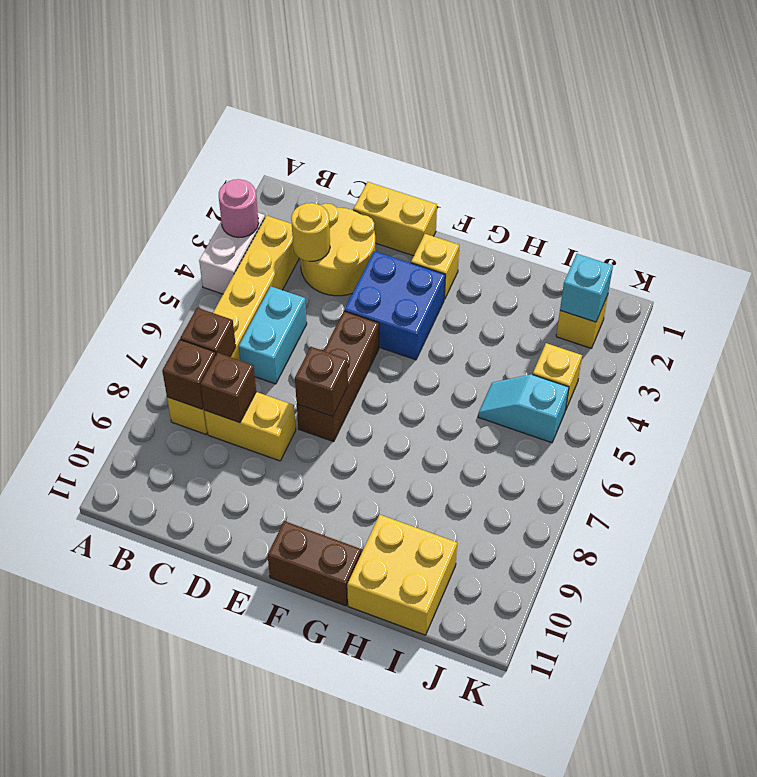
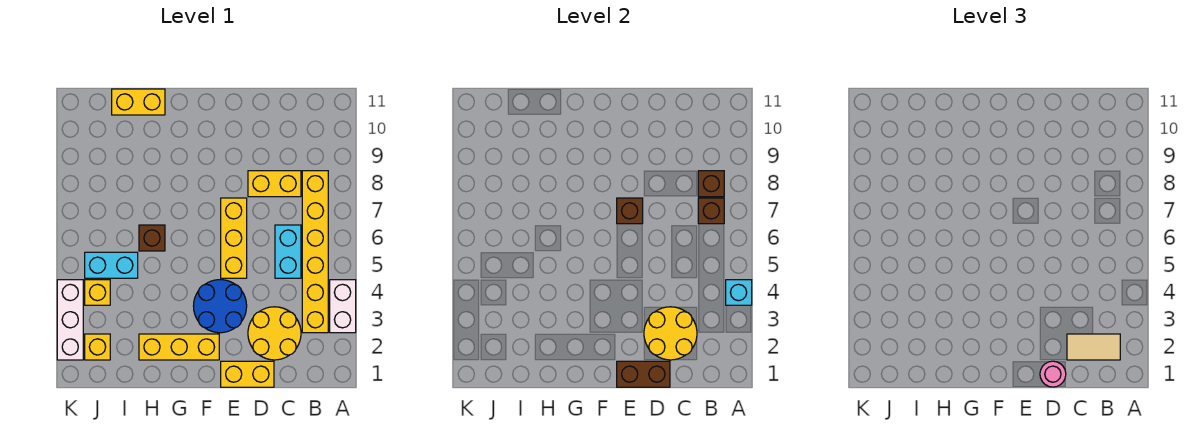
pink round brick A3 level 2 -> pink round brick D1 level 3
none -> tan tile B2:C2 level 3
yellow round brick C3 level 2 -> yellow round brick C2:D3 level 2
brown brick C8 level 2 -> brown brick H6 level 1
blue brick E3:F4 level 1 -> blue round brick E3:F4 level 1
brown brick E5:E7 level 1 -> yellow brick E5:E7 level 1
yellow brick F2 level 1 -> yellow brick F2:H2 level 1
brown brick F11:G11 level 1 -> brown brick D1:E1 level 2
yellow brick H10:I11 level 1 -> yellow brick H11:I11 level 1
cyan slope I5:J5 level 1 top J -> cyan brick I5:J5 level 1
cyan brick J2 level 2 -> cyan brick A4 level 2
none -> white brick K2:K4 level 1

